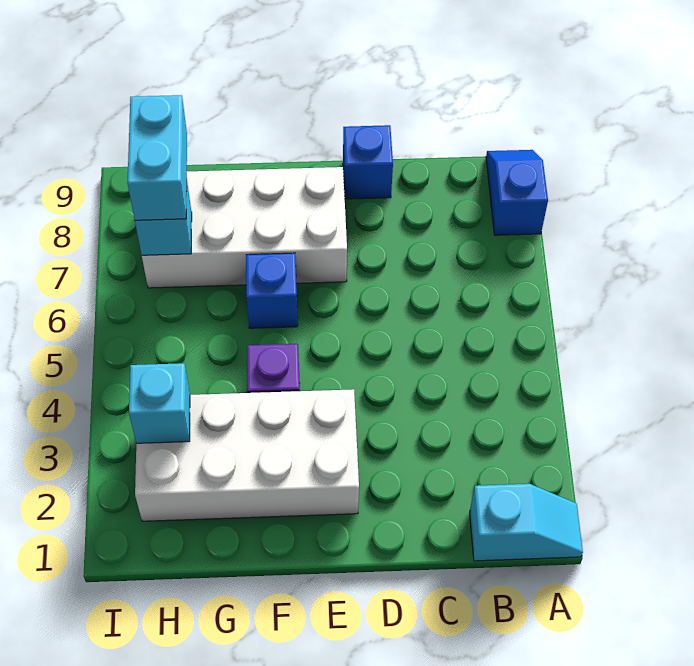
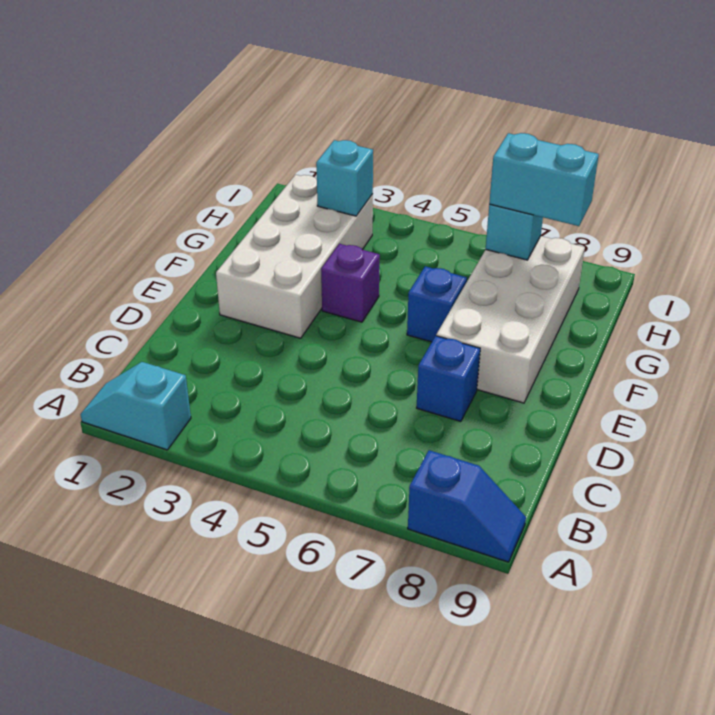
cyan slope A1:B1 level 1 top B -> cyan slope A1:A2 level 1 top 2
blue brick D9 level 1 -> blue brick D7 level 1

